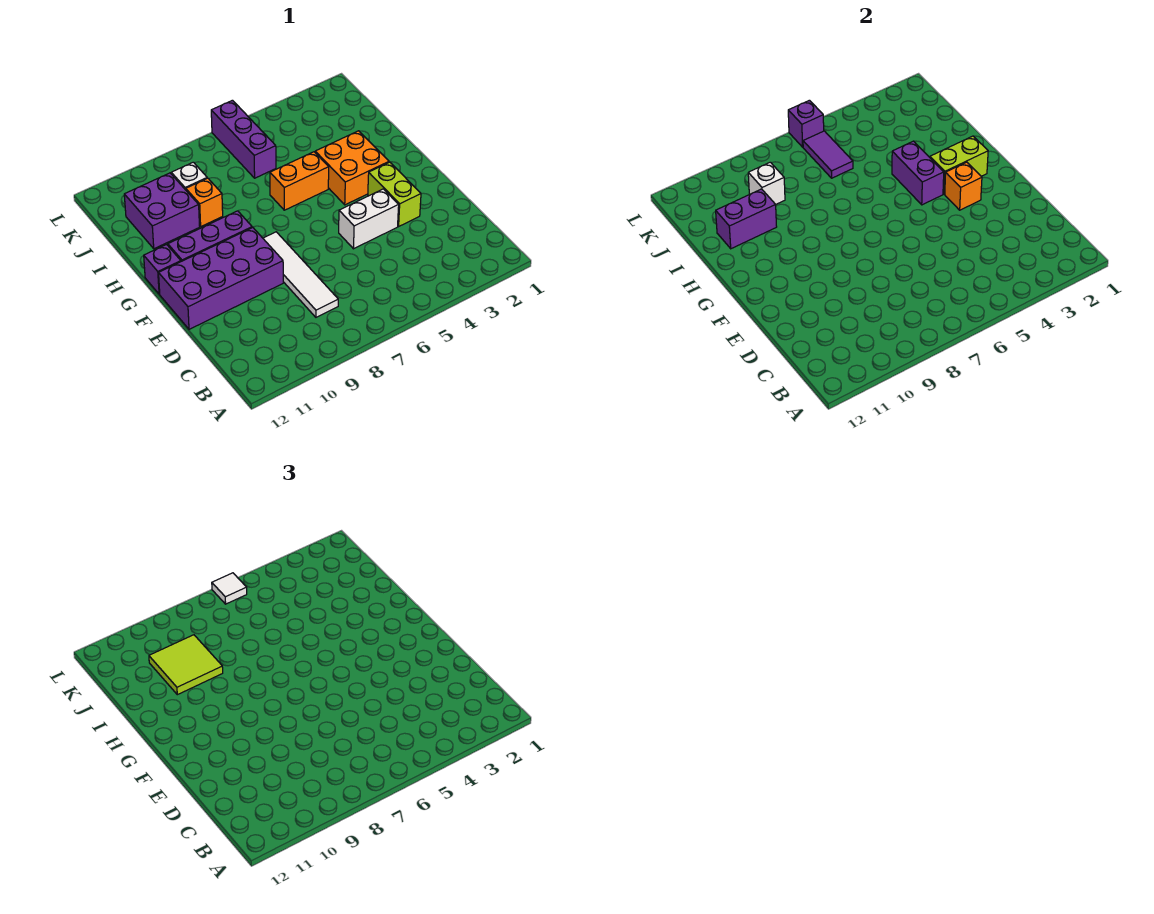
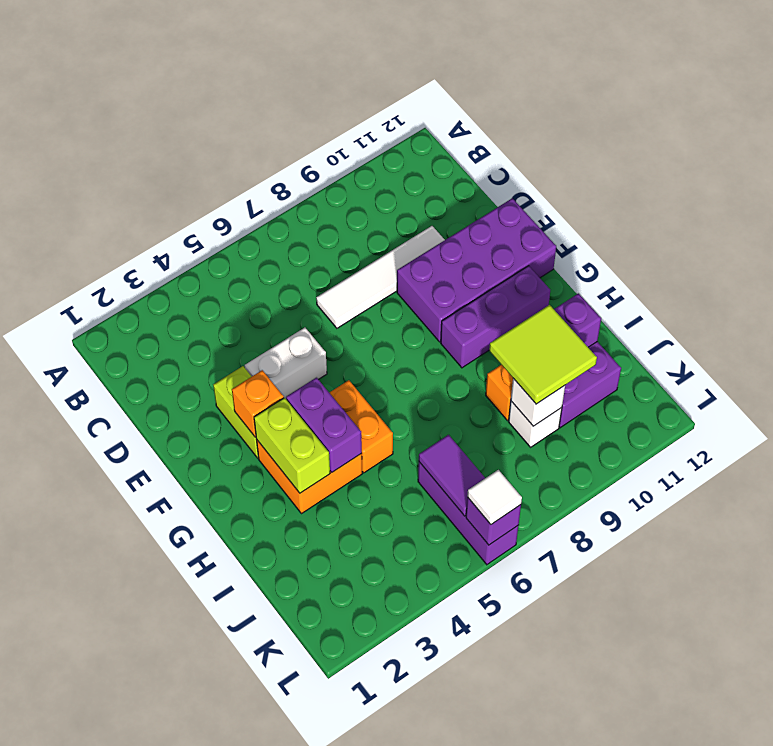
white tile C8:F8 level 1 -> white tile D7:D10 level 1
lime brick G2:G3 level 2 -> lime brick G3:H3 level 2
purple brick G12 level 1 -> none
orange brick H5:H6 level 1 -> orange brick G5:H5 level 1

